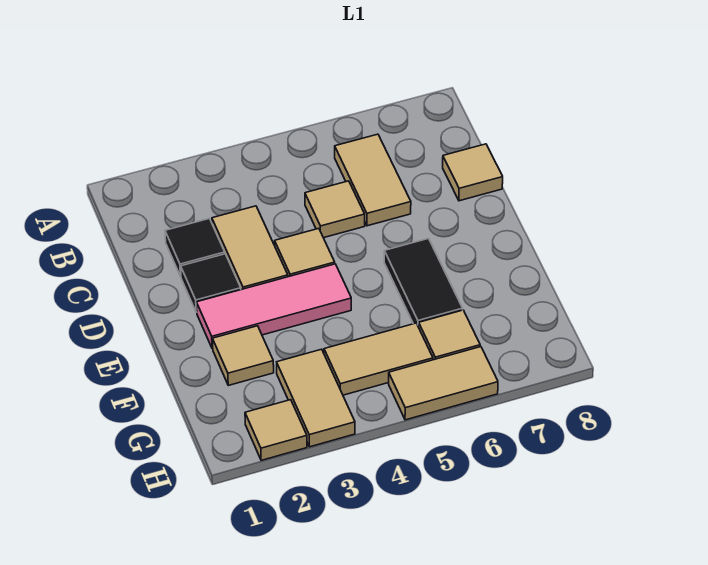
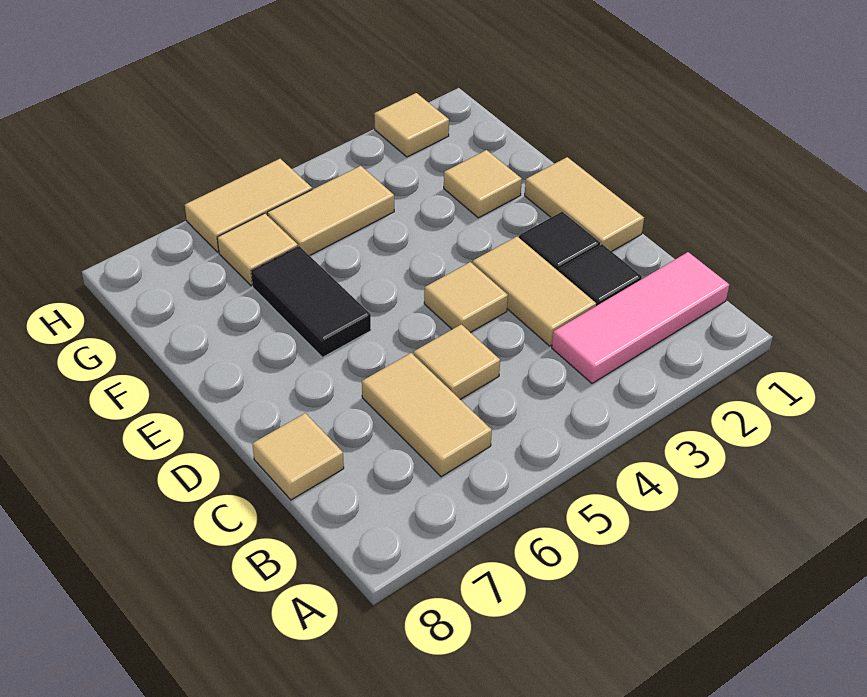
pink tile E2:E4 level 1 -> pink tile B1:B3 level 1
tan tile G3:H3 level 1 -> tan tile D1:E1 level 1

